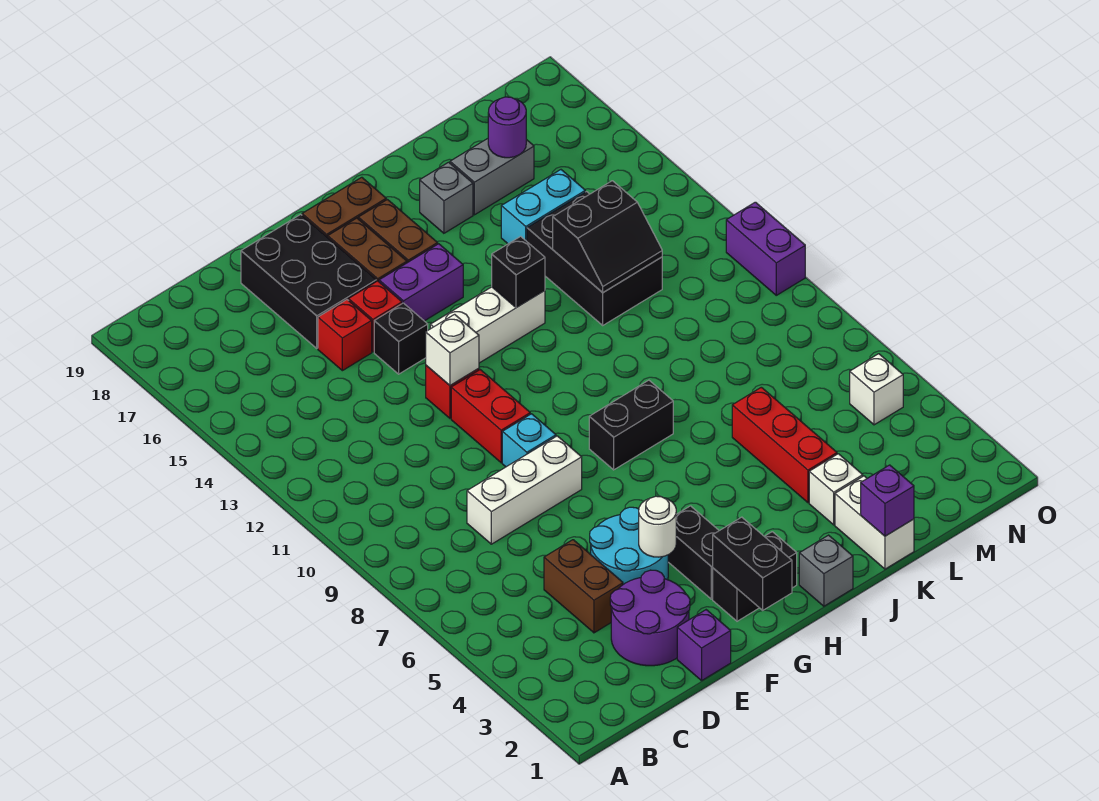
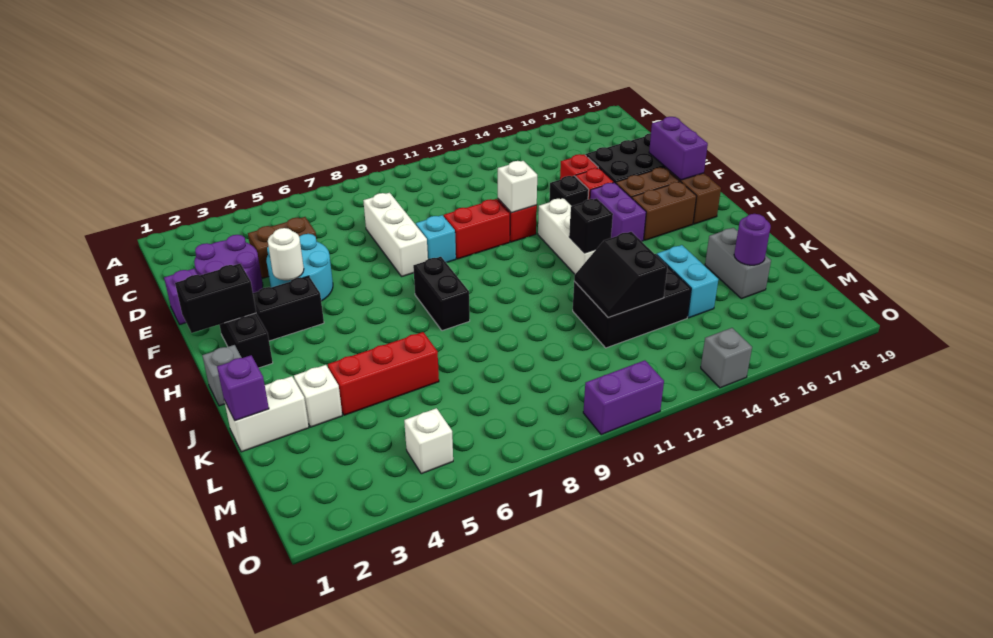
none -> purple brick F18:G18 level 2
grey brick J17 level 1 -> grey brick O14 level 1

